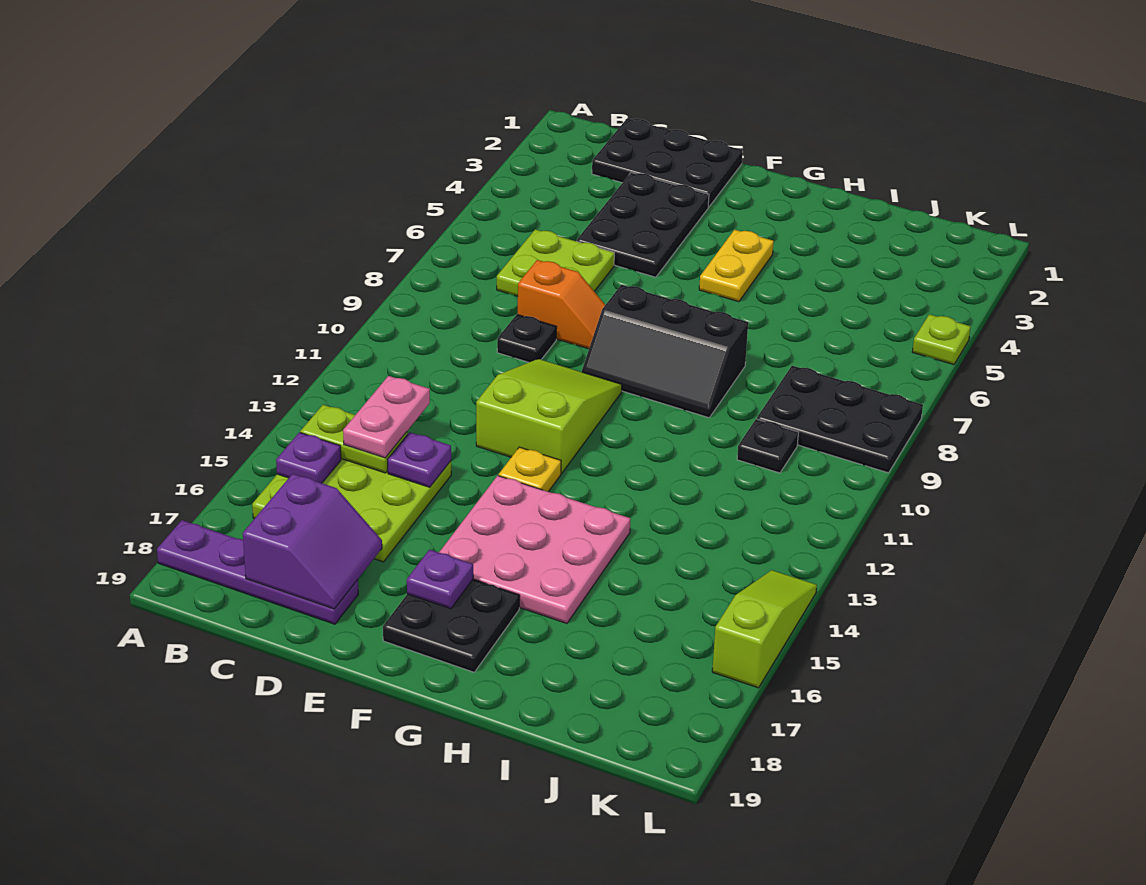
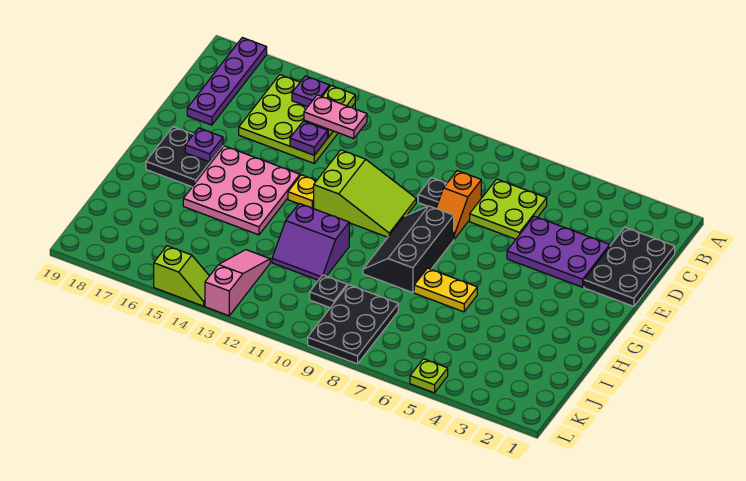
purple slope C17:D18 level 2 top C -> purple slope H11:I12 level 1 top H
black plate D3:E5 level 1 -> purple plate D3:E5 level 1
yellow plate G4:G5 level 1 -> yellow plate H6:H7 level 1
none -> pink slope J13:L13 level 1 top L
lime slope L14:L16 level 1 top 16 -> lime slope L14:L15 level 1 top 15

